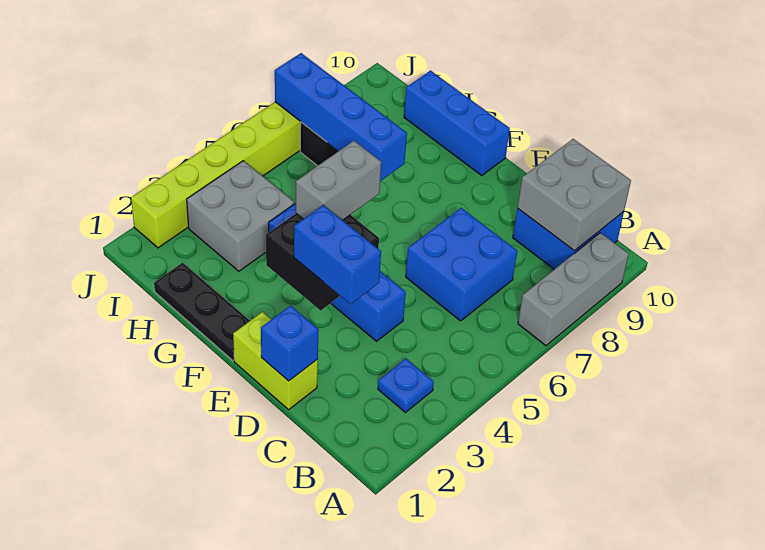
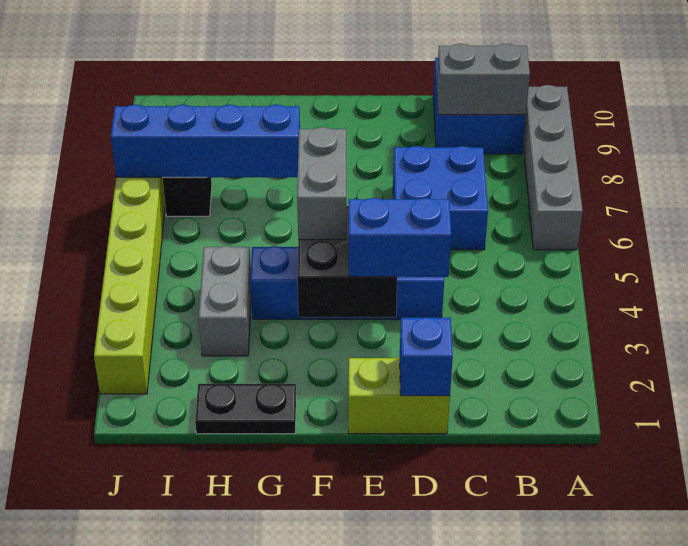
grey brick A7:A9 level 1 -> grey brick A6:A9 level 1
blue plate B3 level 1 -> none
grey brick B9:C10 level 2 -> grey brick B9:C9 level 2
black plate F1:H1 level 1 -> black plate G1:H1 level 1
blue brick F10:H10 level 1 -> none
grey brick H3:I4 level 1 -> grey brick H3:H4 level 1

